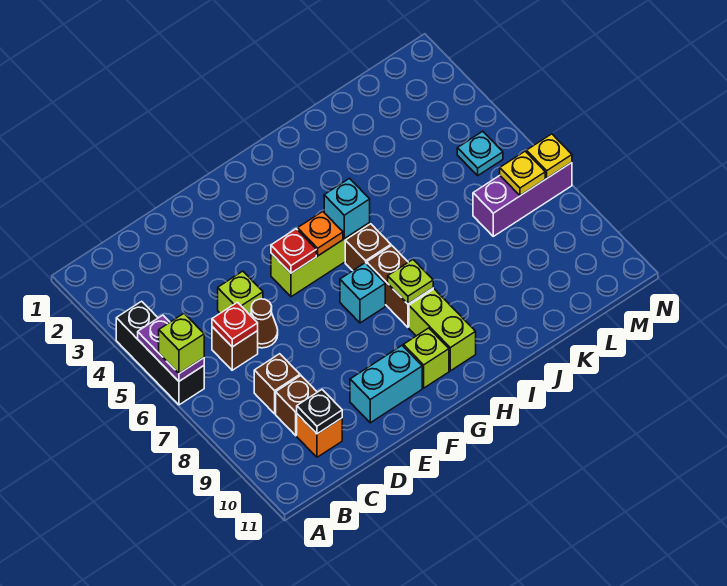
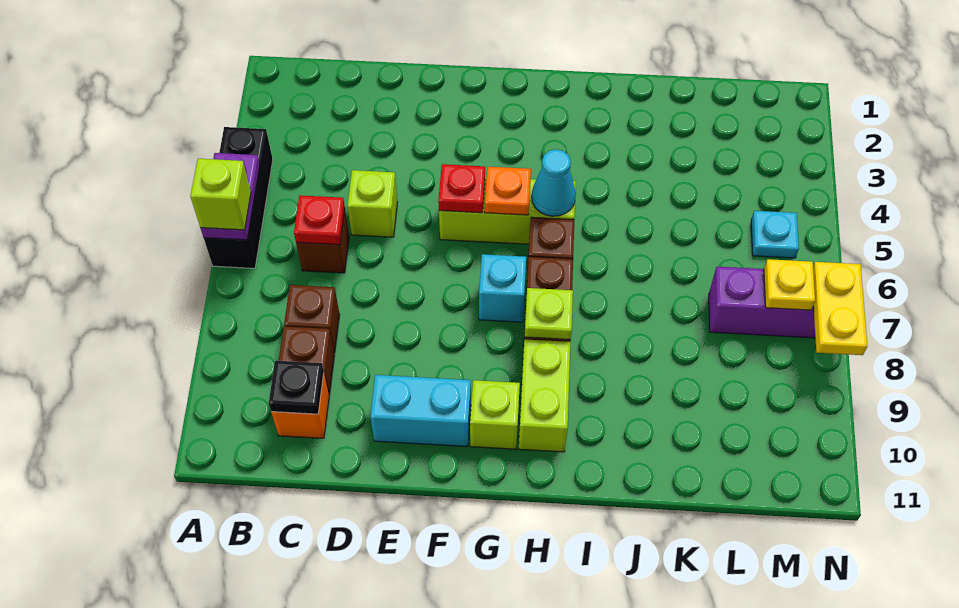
brown cone D6 level 1 -> none
cyan brick H5 level 2 -> cyan cone H5 level 2
yellow plate N7 level 2 -> yellow plate N7:N8 level 2

